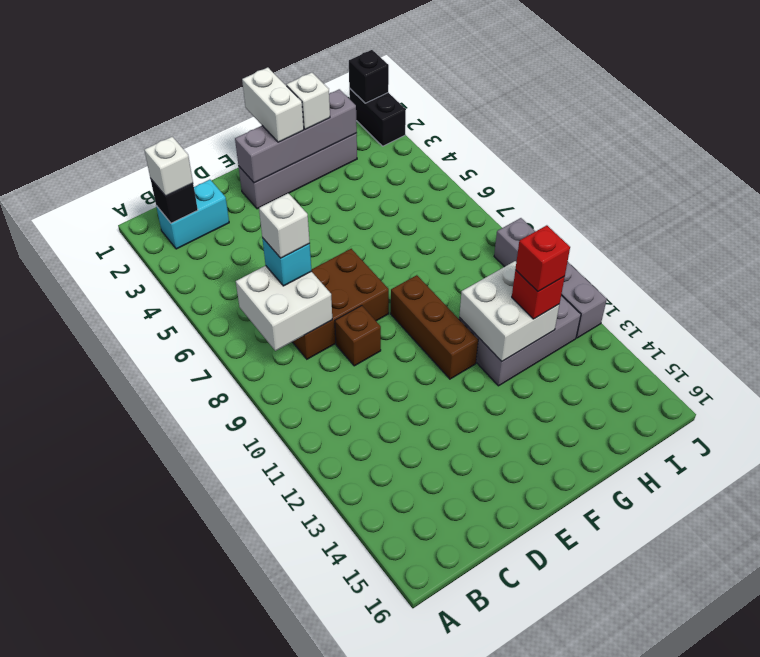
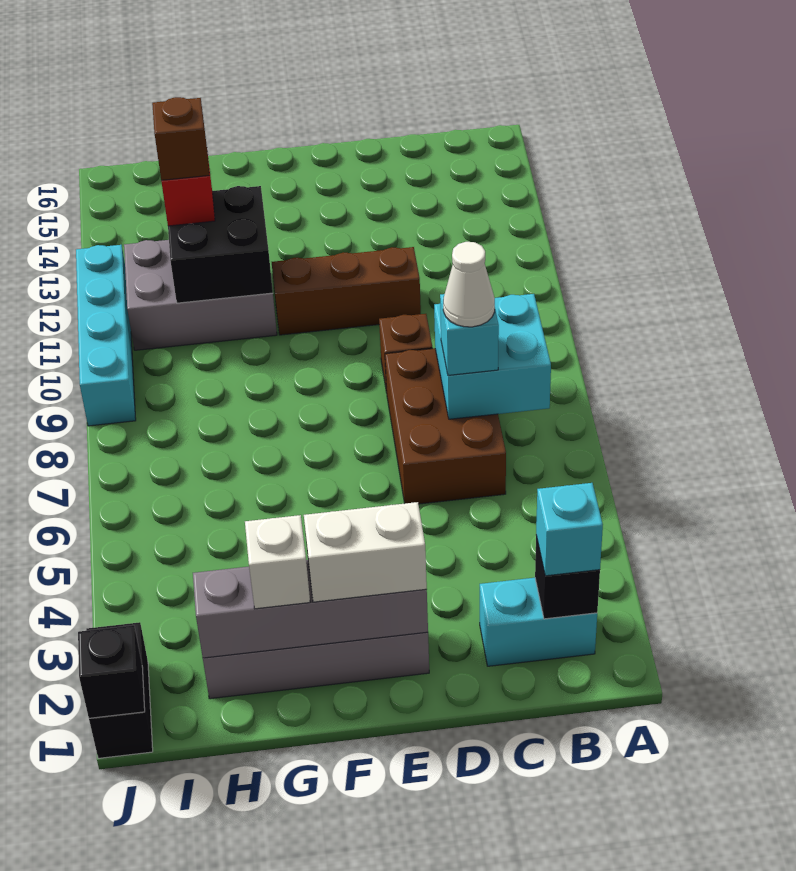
white brick B2 level 3 -> cyan brick B2 level 3
white brick B7:C8 level 2 -> cyan brick B7:C8 level 2
brown brick C7:E8 level 1 -> brown brick C6:D8 level 1
white brick C7 level 4 -> white cone C7 level 4
white brick F1:F2 level 3 -> white brick E2:F2 level 3
brown brick F9:F11 level 1 -> brown brick D11:F11 level 1
white brick G11:H12 level 2 -> black brick G11:H12 level 2
red brick H12 level 4 -> brown brick H12 level 4
grey brick J9:J12 level 1 -> cyan brick J9:J12 level 1

